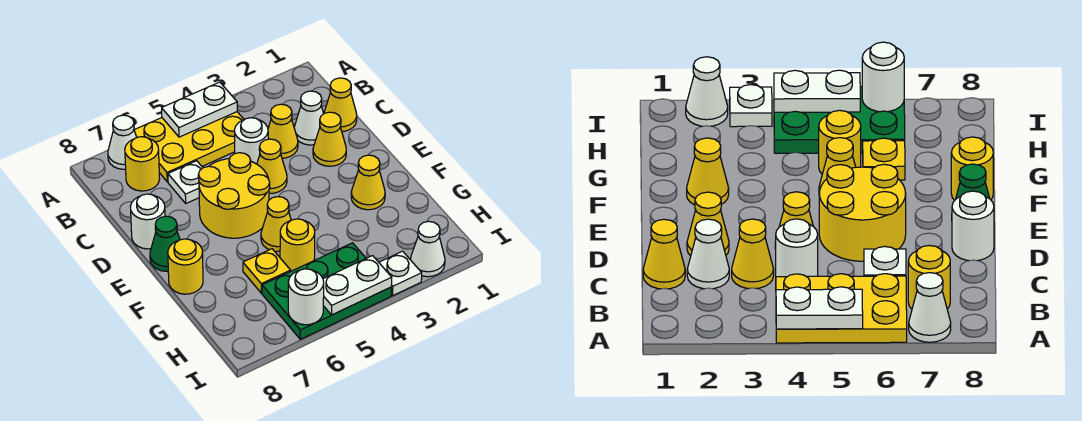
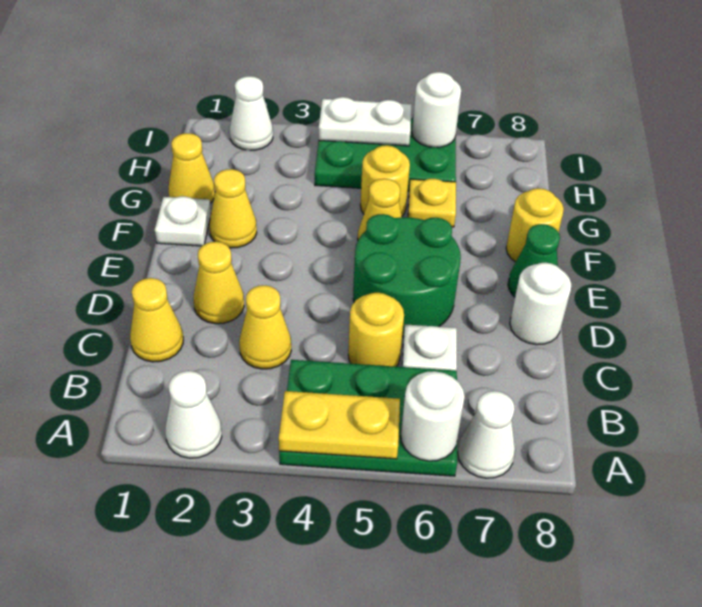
yellow plate A4:B6 level 1 -> green plate A4:B6 level 1
white plate A4:A5 level 2 -> yellow plate A4:A5 level 2
yellow round brick B7 level 1 -> yellow round brick C5 level 1
white cone C2 level 1 -> white cone A2 level 1
white round brick C4 level 1 -> white round brick A6 level 2
yellow cone D4 level 1 -> yellow cone G1 level 1
yellow round brick D5:E6 level 1 -> green round brick D5:E6 level 1
white plate I3 level 1 -> white plate F1 level 1

